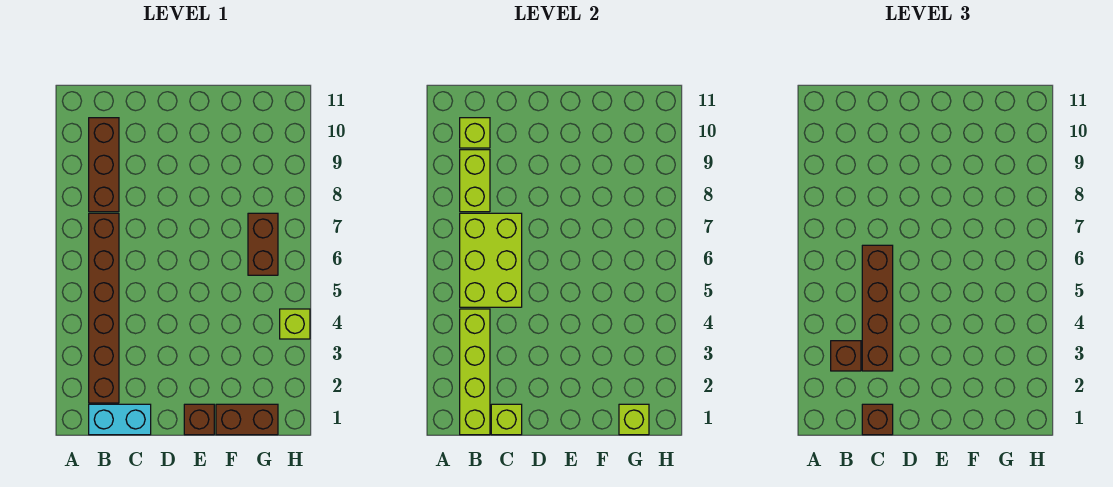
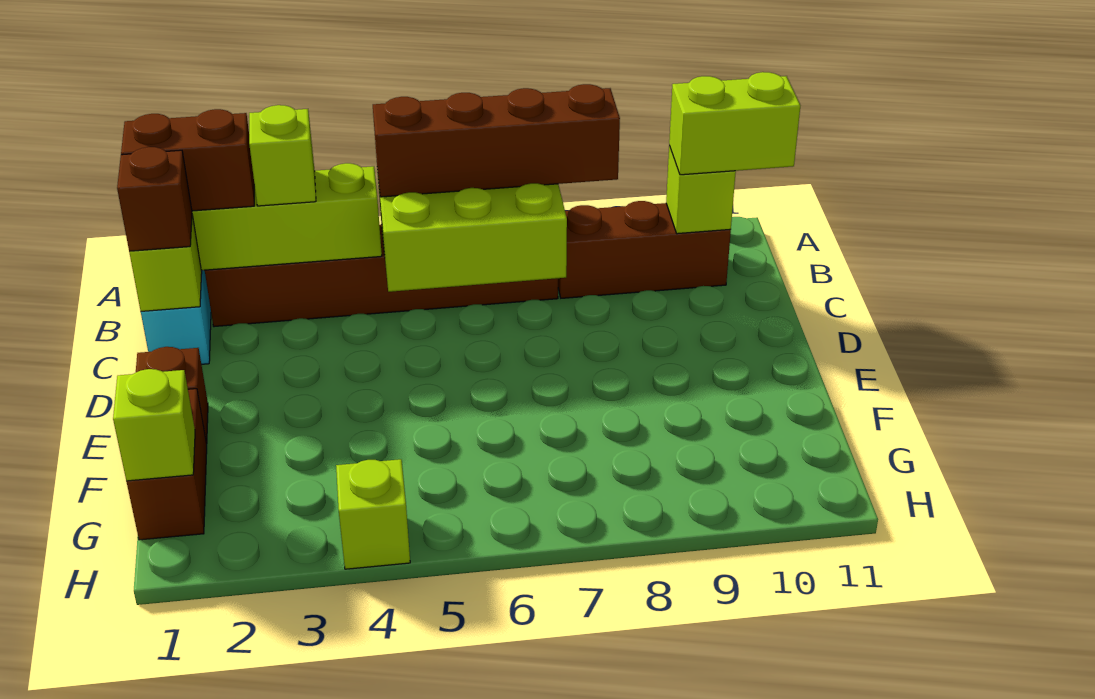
brown brick B3 level 3 -> lime brick B3 level 3
lime brick B8:B9 level 2 -> lime brick B10:B11 level 3
brown brick C3:C6 level 3 -> brown brick B5:B8 level 3
brown brick G6:G7 level 1 -> brown brick B1:B2 level 3

